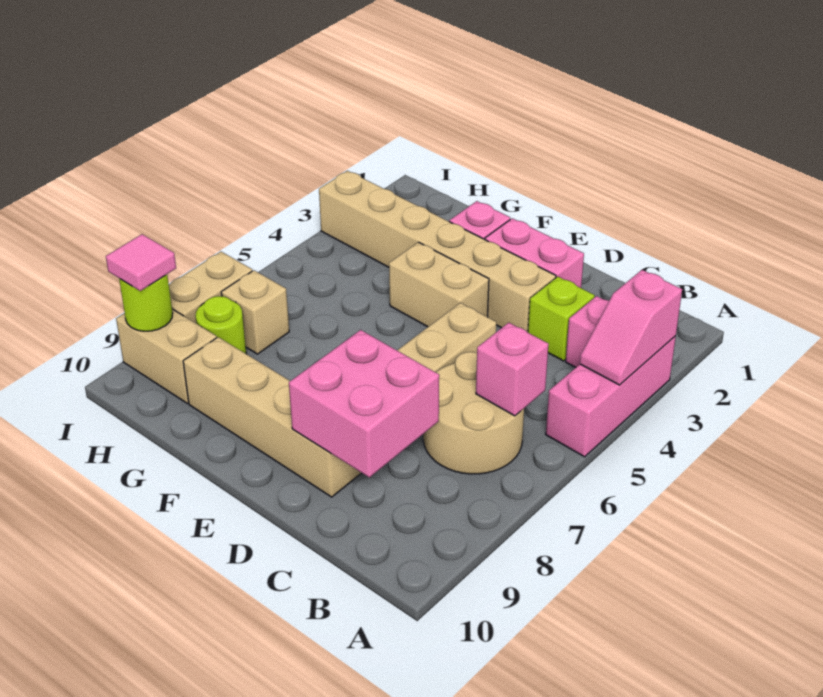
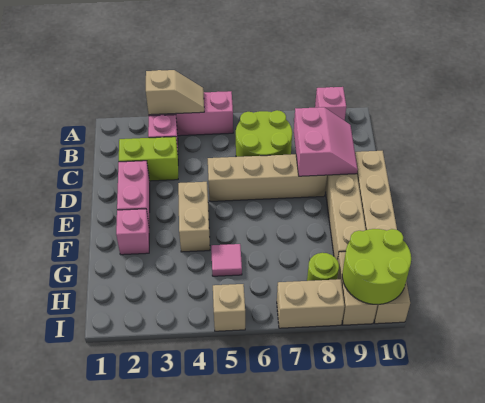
pink slope A3:A4 level 2 top 3 -> tan slope A3:A4 level 2 top 3
tan round brick B6:C7 level 1 -> lime round brick B6:C7 level 1
pink brick B6 level 2 -> pink brick A9 level 1
lime brick C3 level 1 -> lime brick C2:C3 level 1
pink brick C8:D9 level 2 -> pink slope C8:D9 level 2 top 8
tan brick D3:I3 level 1 -> tan brick D10:I10 level 1
tan brick H7 level 1 -> tan brick I5 level 1
lime round brick I9 level 2 -> lime round brick H9:I10 level 2
pink tile I9 level 3 -> pink tile G5 level 1

